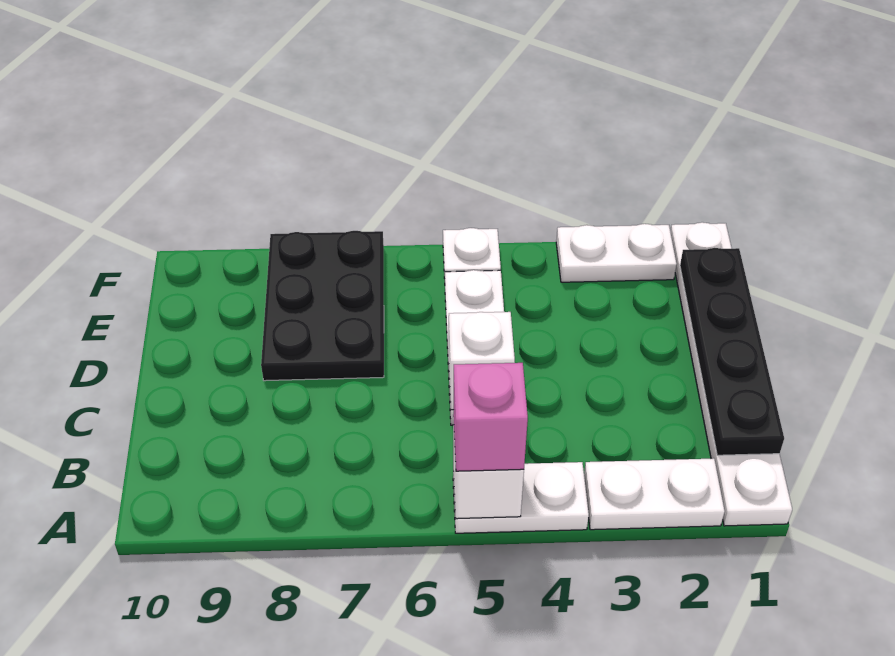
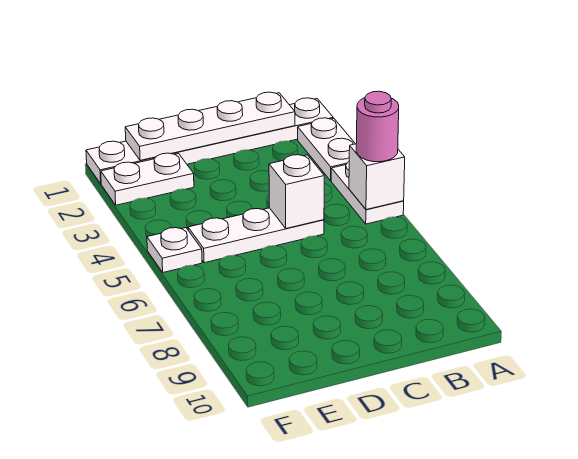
pink brick A5 level 3 -> pink round brick A5 level 3
black plate B1:E1 level 2 -> white plate B1:E1 level 2
black plate D7:F8 level 1 -> none
white plate F2:F3 level 1 -> white plate E2:F2 level 1

